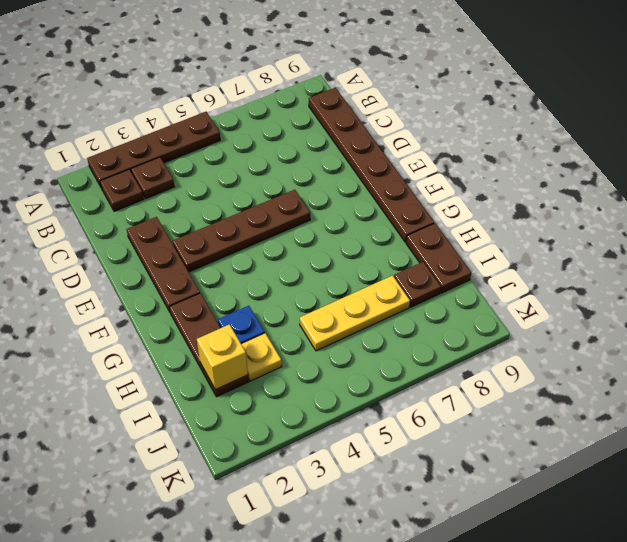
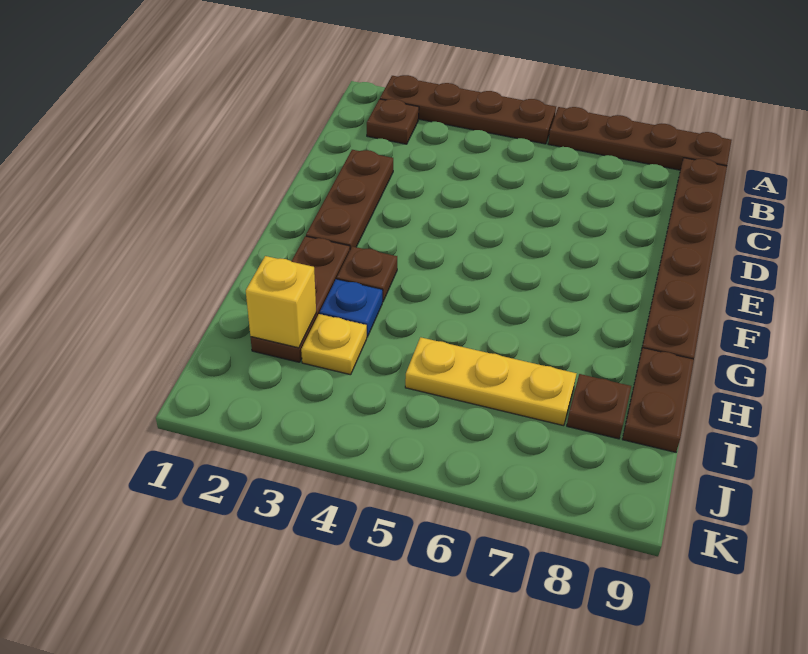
brown plate B3 level 1 -> brown plate G3 level 1
brown plate E3:E6 level 1 -> brown plate A6:A9 level 1

